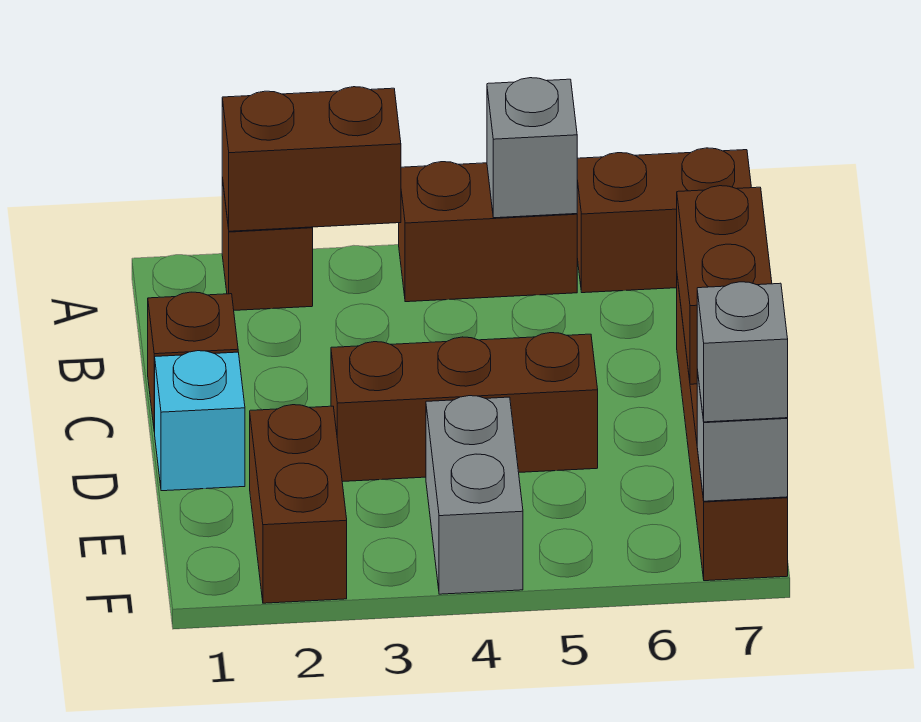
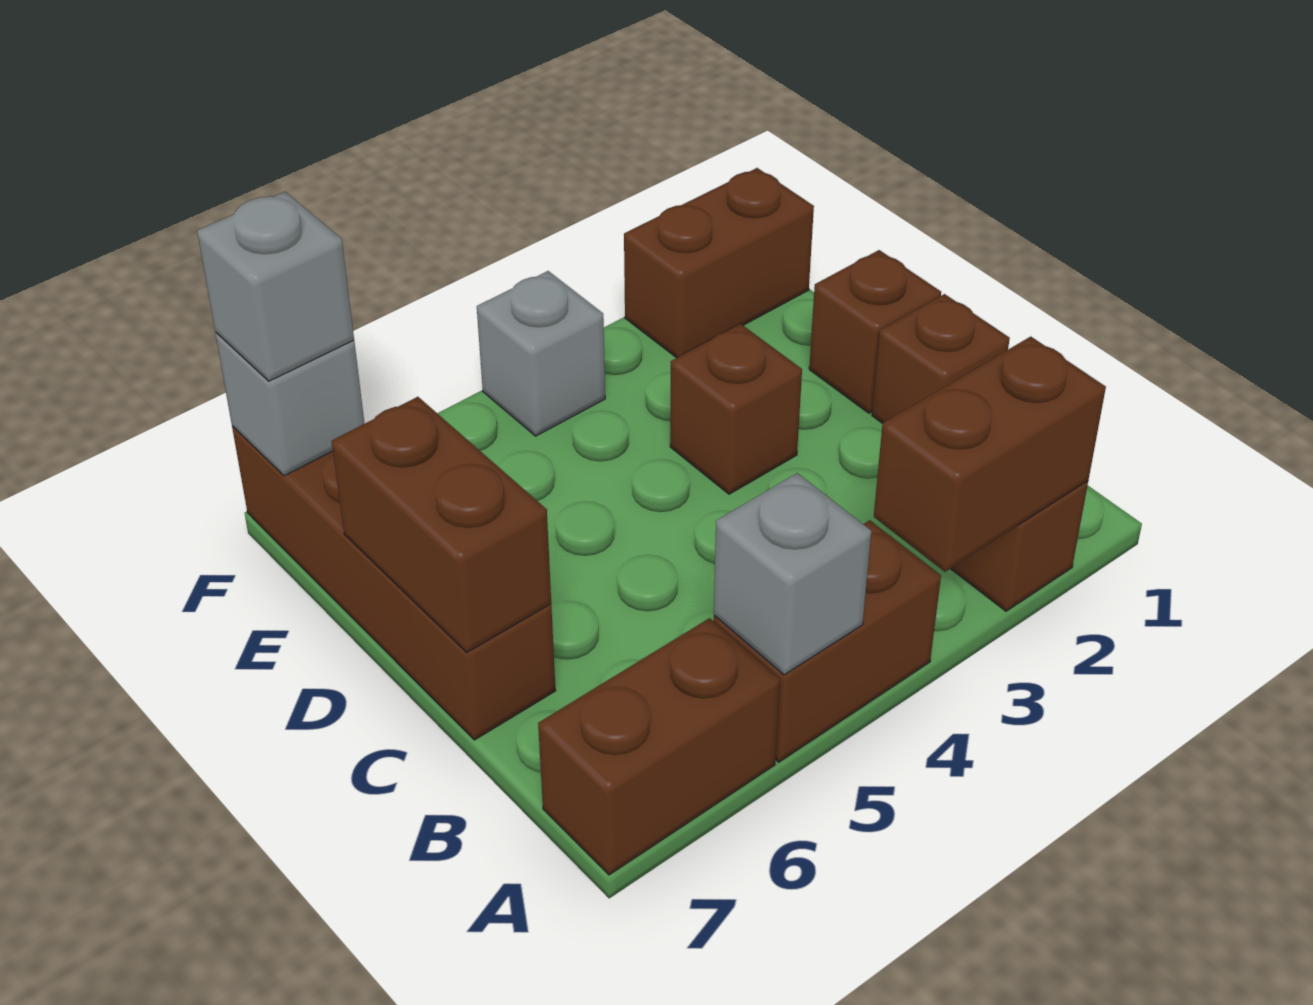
cyan brick D1 level 1 -> brown brick D1 level 1
brown brick D3:D5 level 1 -> brown brick D3 level 1
brown brick E2:F2 level 1 -> brown brick F1:F2 level 1
grey brick E4:F4 level 1 -> grey brick F4 level 1

